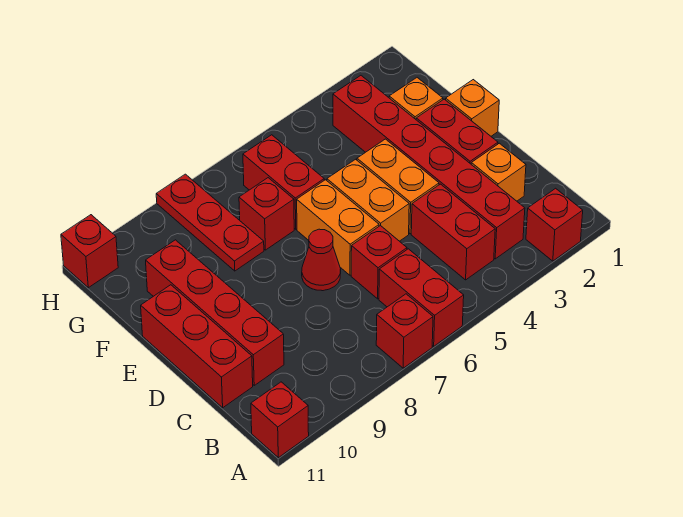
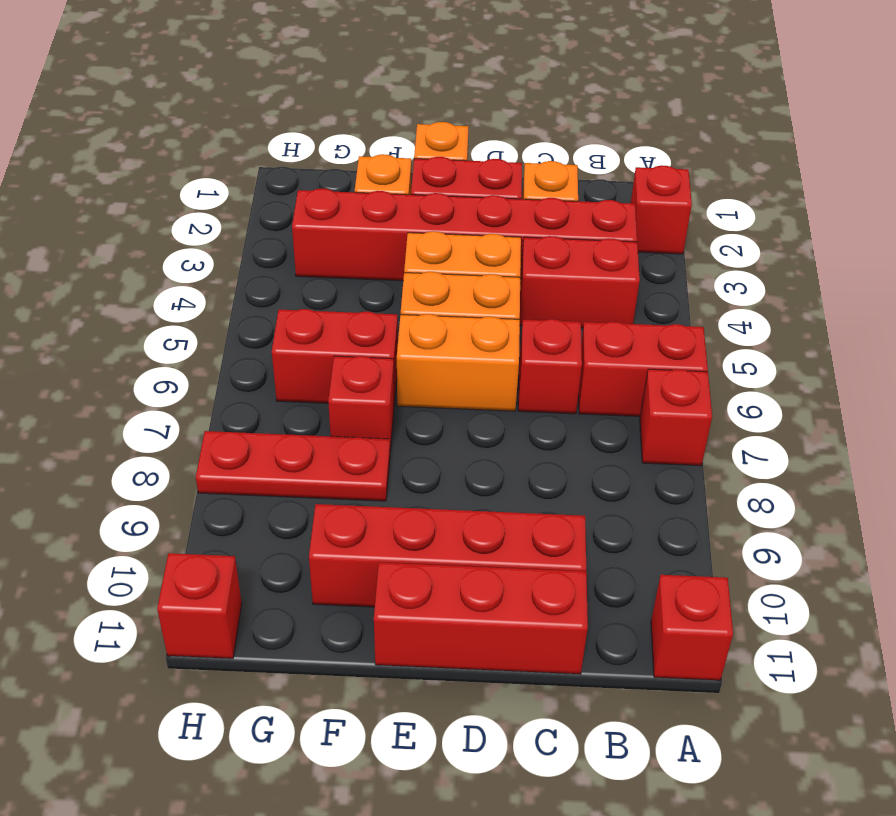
red cone D7 level 1 -> none

